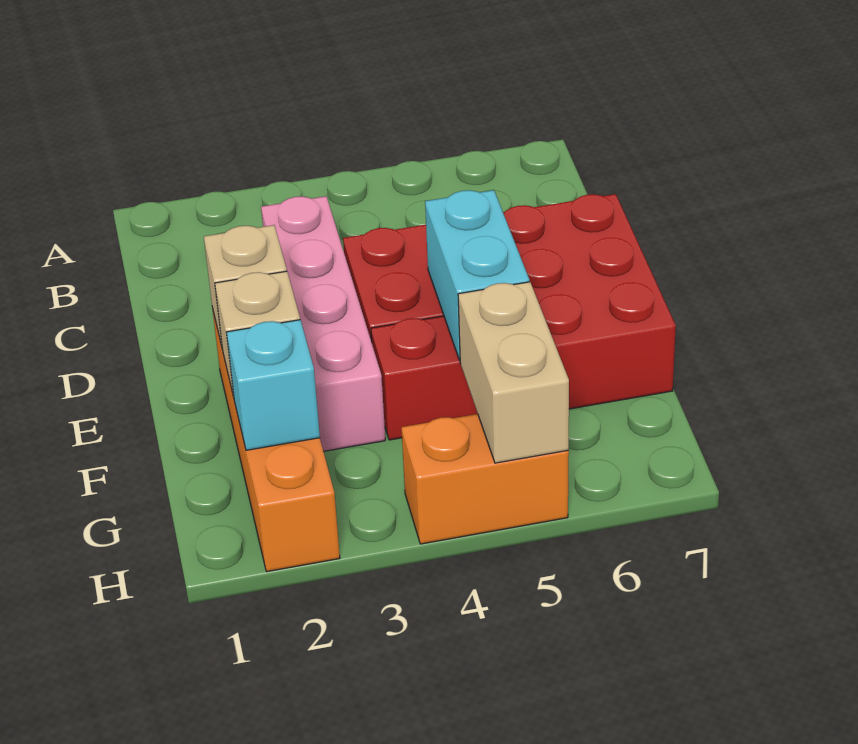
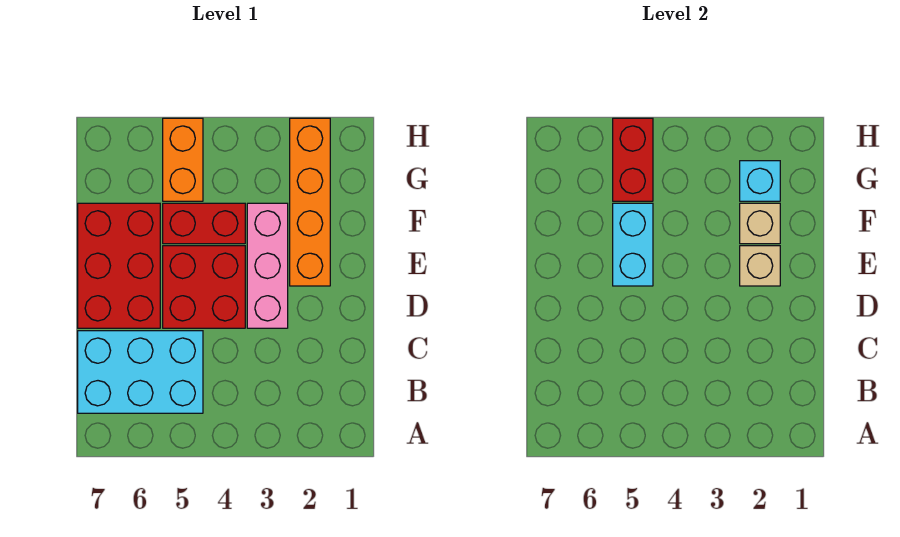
none -> cyan brick B5:C7 level 1
pink brick C3:F3 level 1 -> pink brick D3:F3 level 1
tan brick G5:H5 level 2 -> red brick G5:H5 level 2
orange brick H4:H5 level 1 -> orange brick G5:H5 level 1

